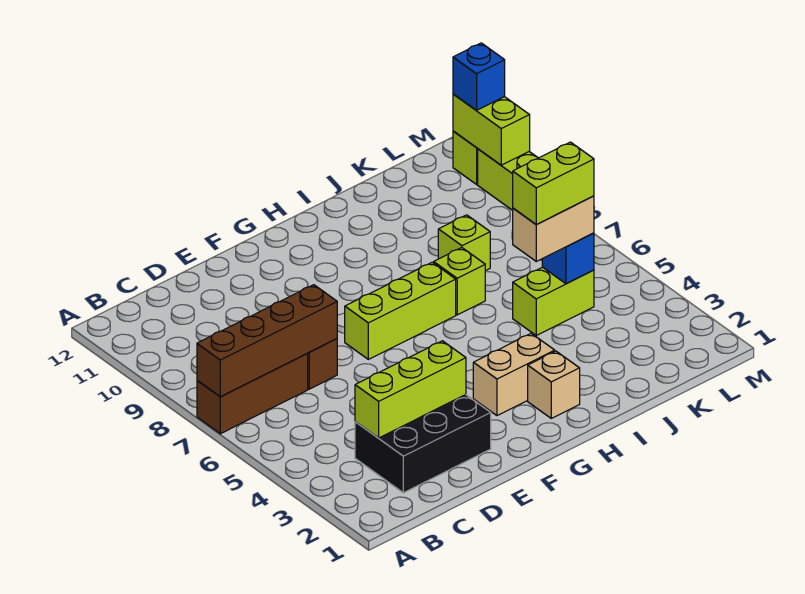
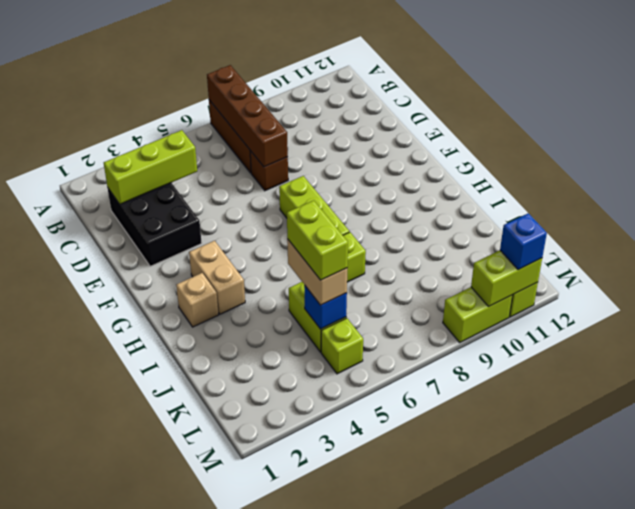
lime brick C3:E3 level 2 -> lime brick C2:C4 level 2
lime brick J8 level 1 -> lime brick L5 level 1

